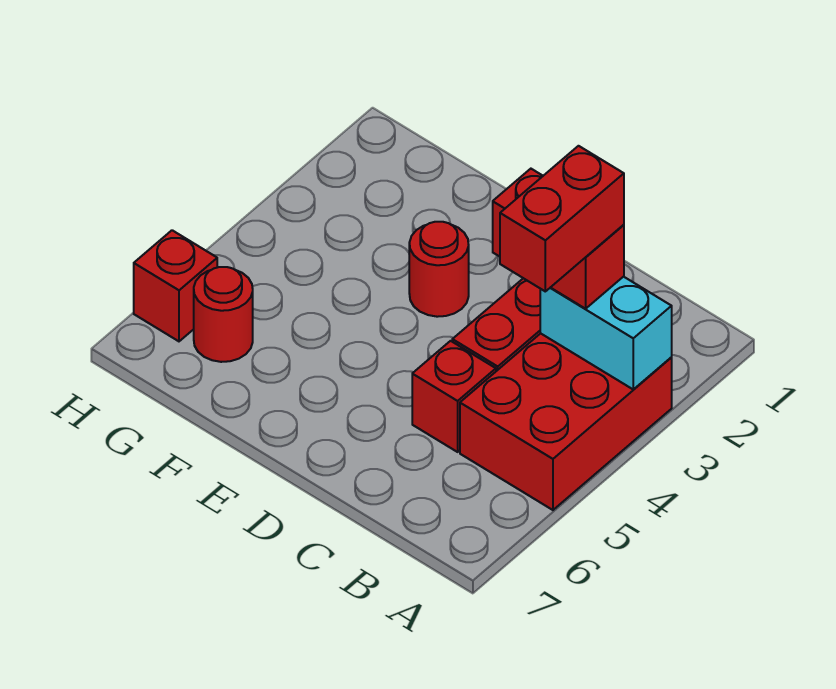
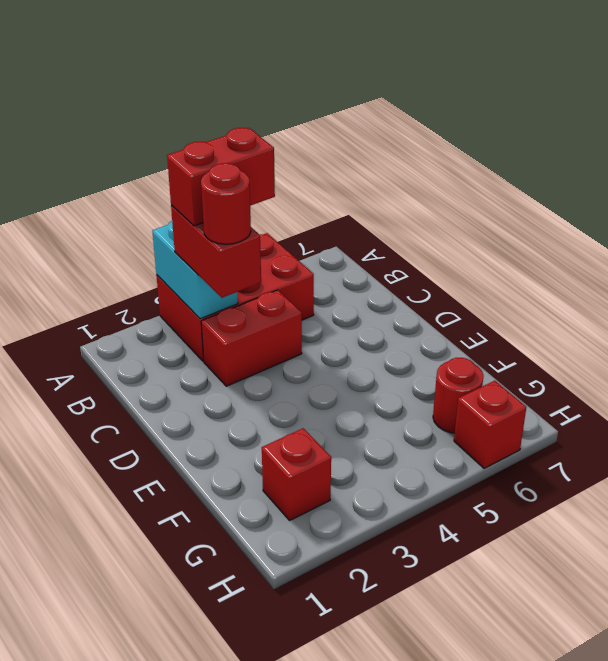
red brick C5 level 1 -> red brick G2 level 1
red round brick E3 level 1 -> red round brick C3 level 4

